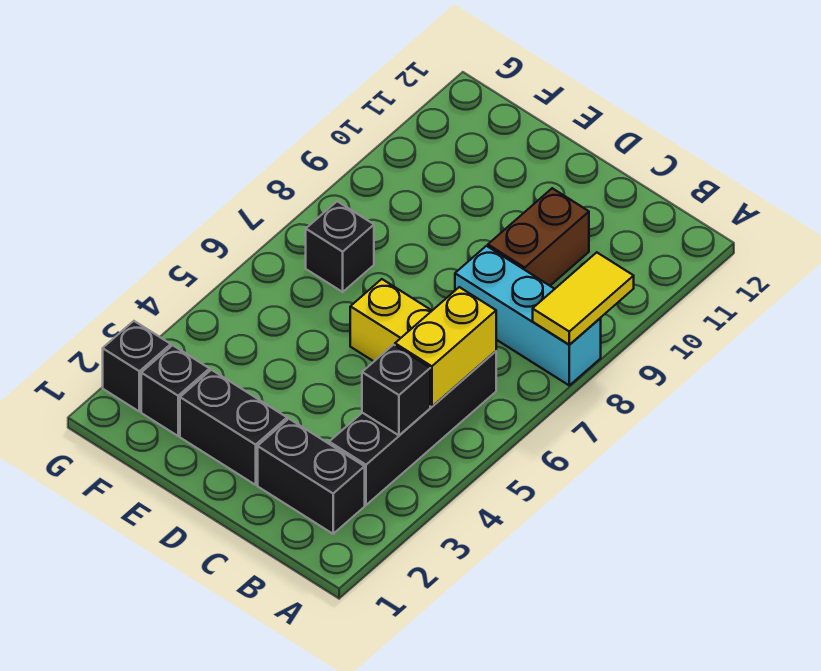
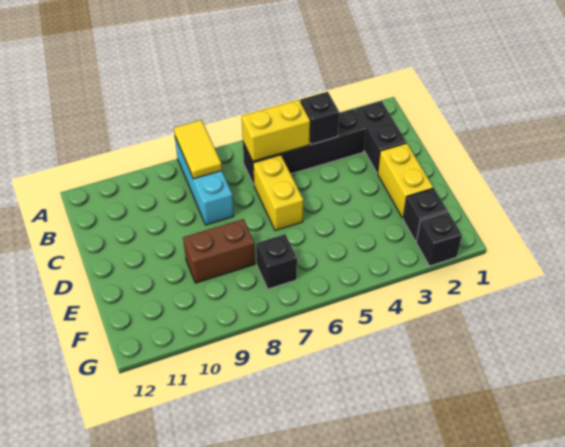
yellow tile A8:A9 level 2 -> yellow tile A8:B8 level 2
brown brick C9:C10 level 1 -> brown brick E8:E9 level 1
black brick D2:E2 level 1 -> yellow brick D2:E2 level 1

